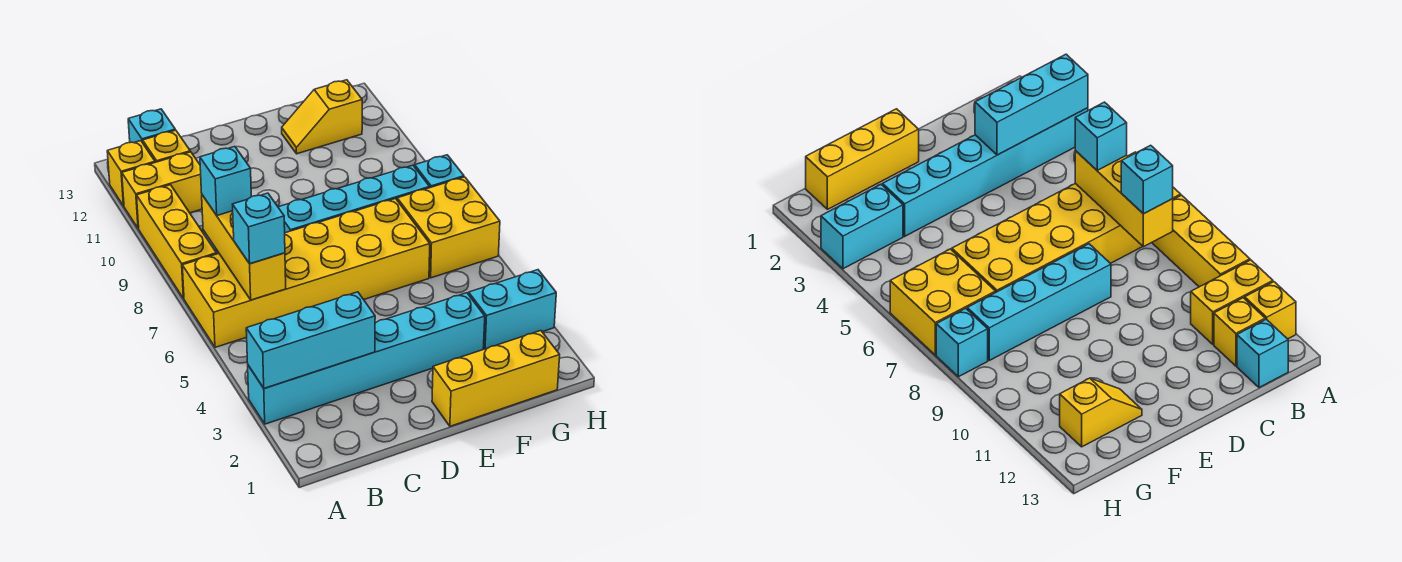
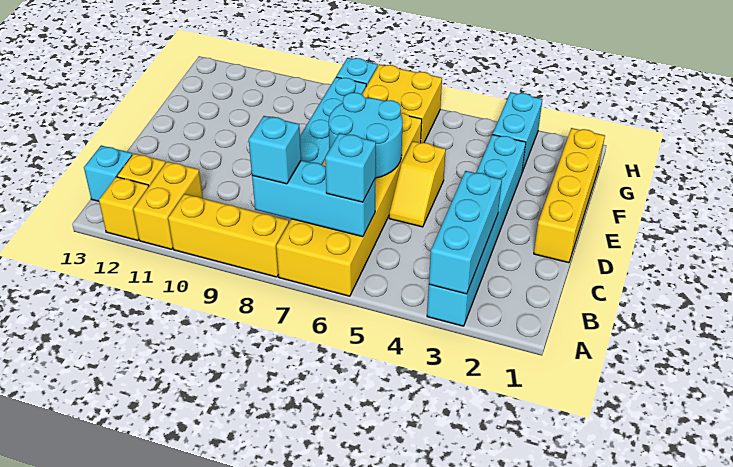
yellow brick B6:B8 level 2 -> cyan brick B6:B8 level 2
none -> cyan round brick D6:E7 level 2
yellow brick E1:G1 level 1 -> yellow brick D1:G1 level 1
yellow slope F12:G12 level 1 top G -> yellow slope D5:E5 level 1 top E

